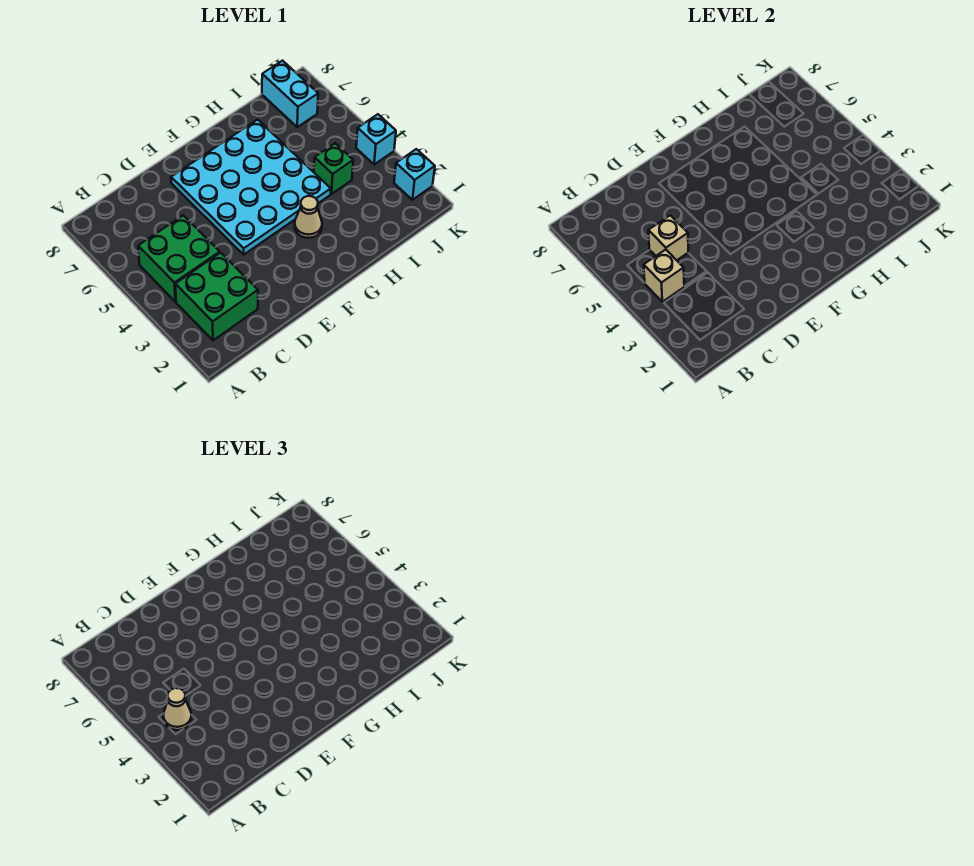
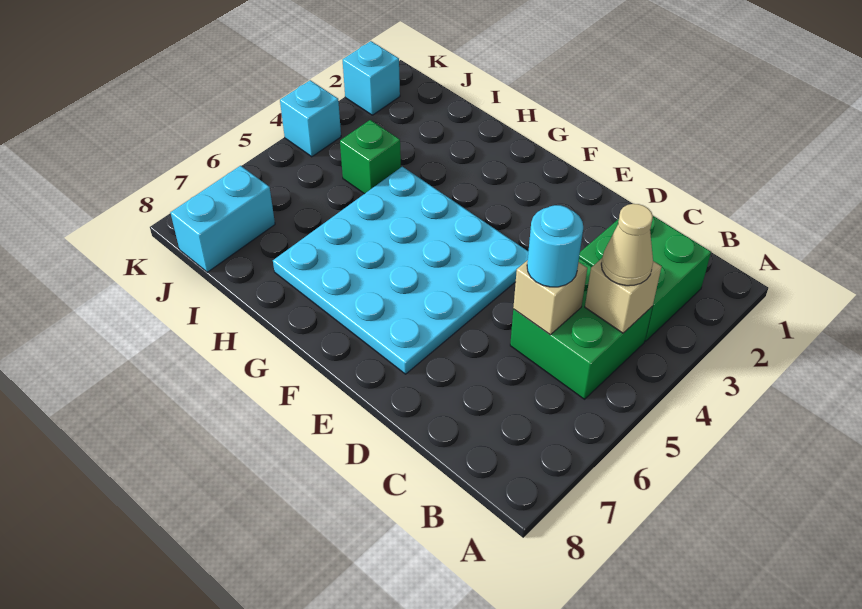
none -> cyan round brick C5 level 3
tan cone G3 level 1 -> none

